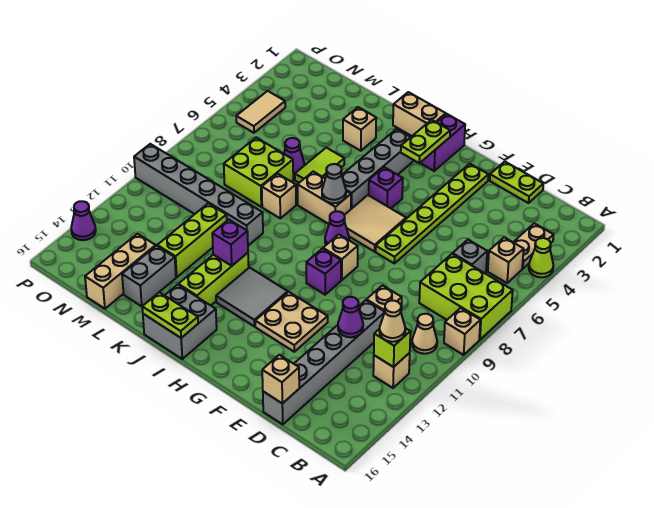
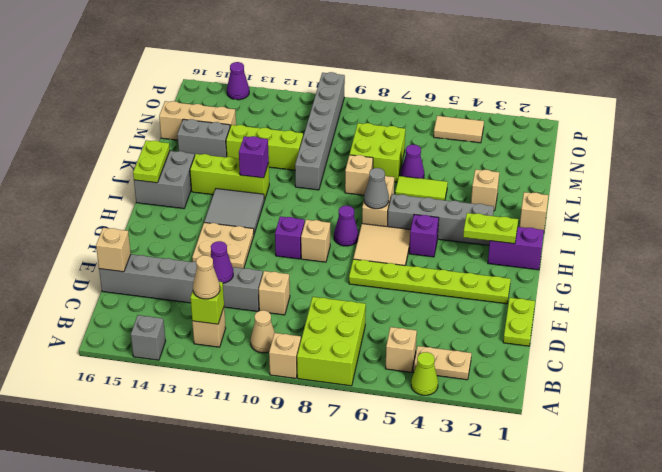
grey brick C6 level 1 -> grey brick A14 level 1
tan brick I1:J1 level 1 -> tan brick J1 level 1

